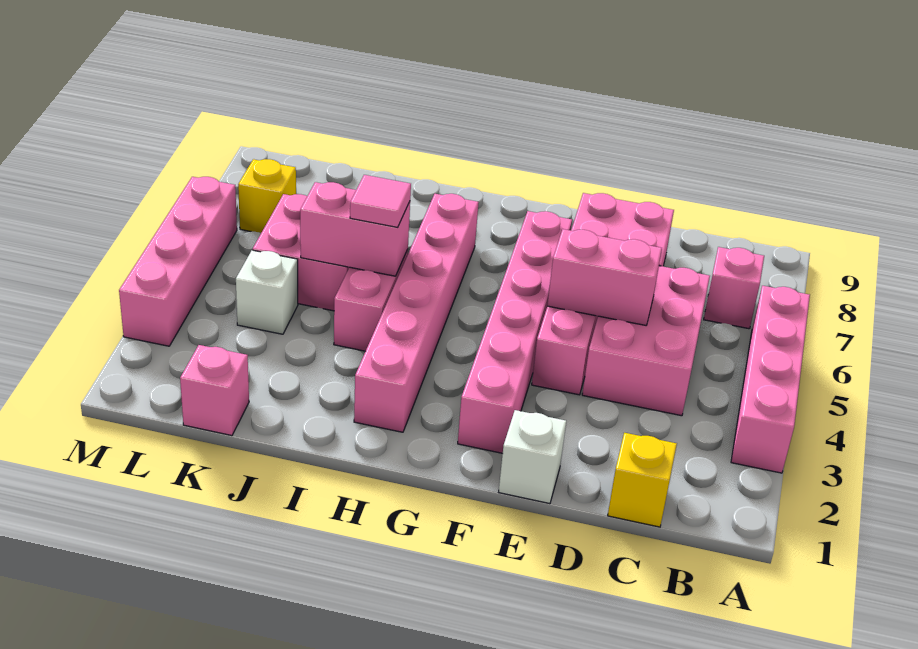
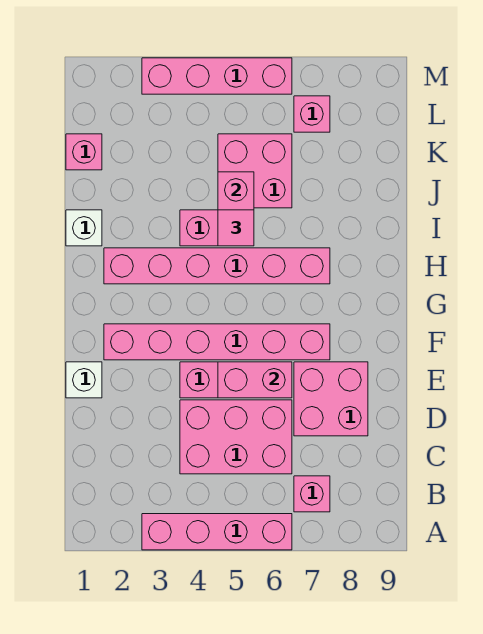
yellow brick C1 level 1 -> none
pink brick D5:E5 level 2 -> pink brick E5:E6 level 2
white brick K4 level 1 -> white brick I1 level 1
yellow brick L7 level 1 -> pink brick L7 level 1

